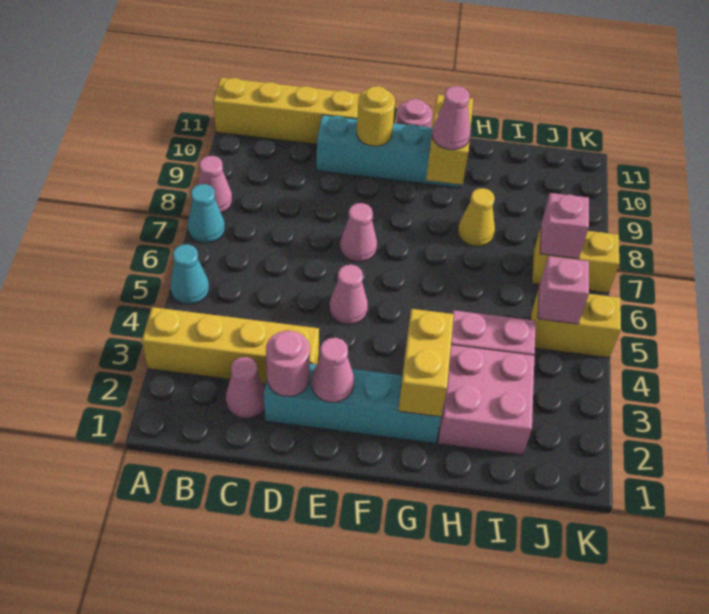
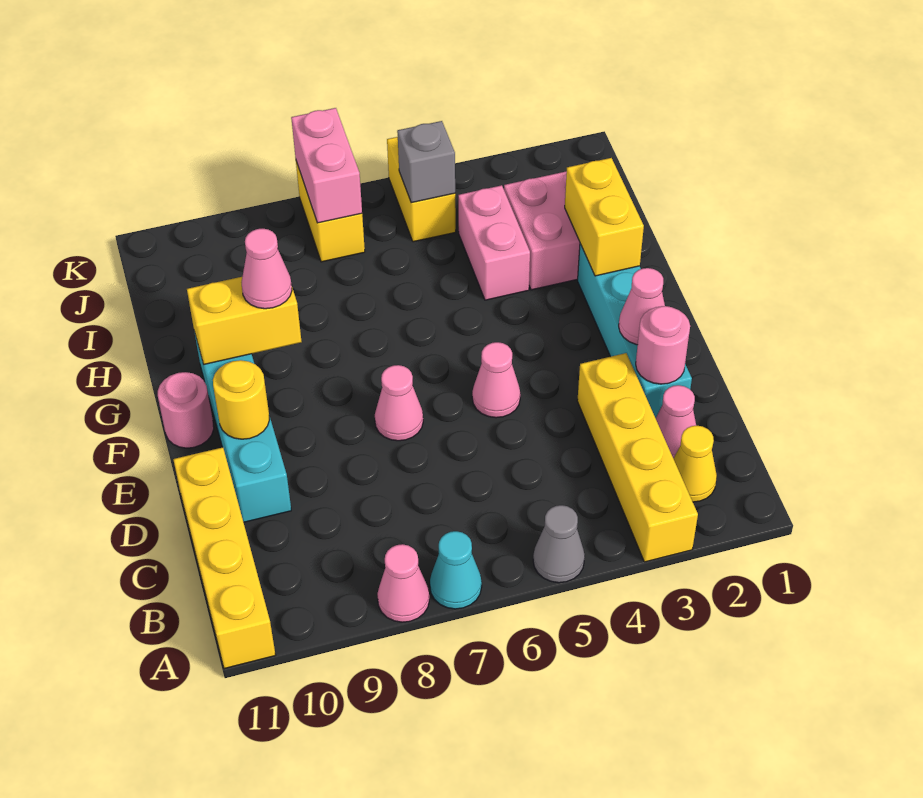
cyan cone A5 level 1 -> grey cone A5 level 1
yellow brick G2:G3 level 2 -> yellow brick G2:H2 level 2
yellow cone H8 level 1 -> yellow cone B2 level 1
pink brick J5 level 2 -> grey brick J5 level 2
pink brick J7 level 2 -> pink brick J7:K7 level 2

